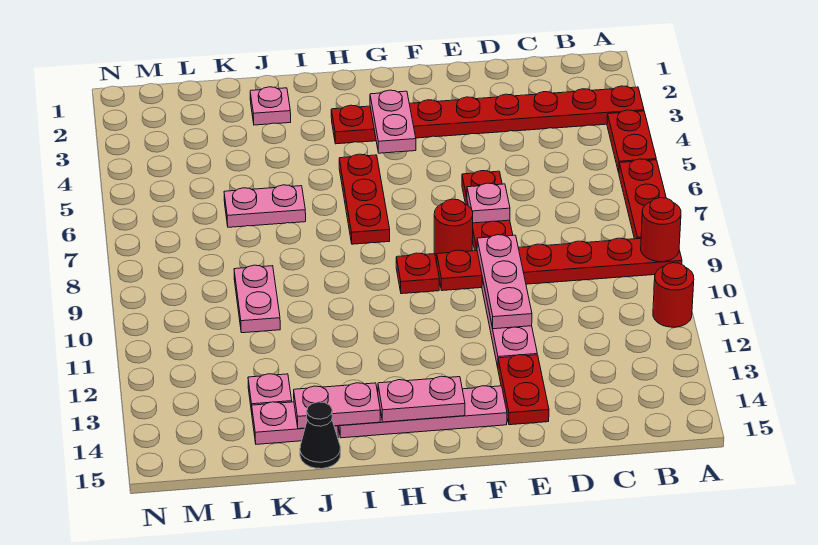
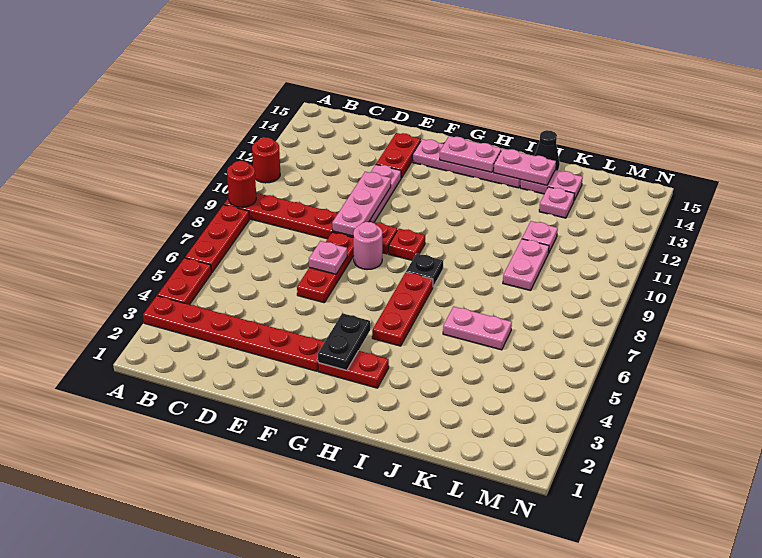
red round brick F8 level 1 -> pink round brick F8 level 1
pink plate G3:G4 level 2 -> black plate G3:G4 level 2
none -> black plate H8 level 1
pink plate J2 level 1 -> pink plate K11 level 1

